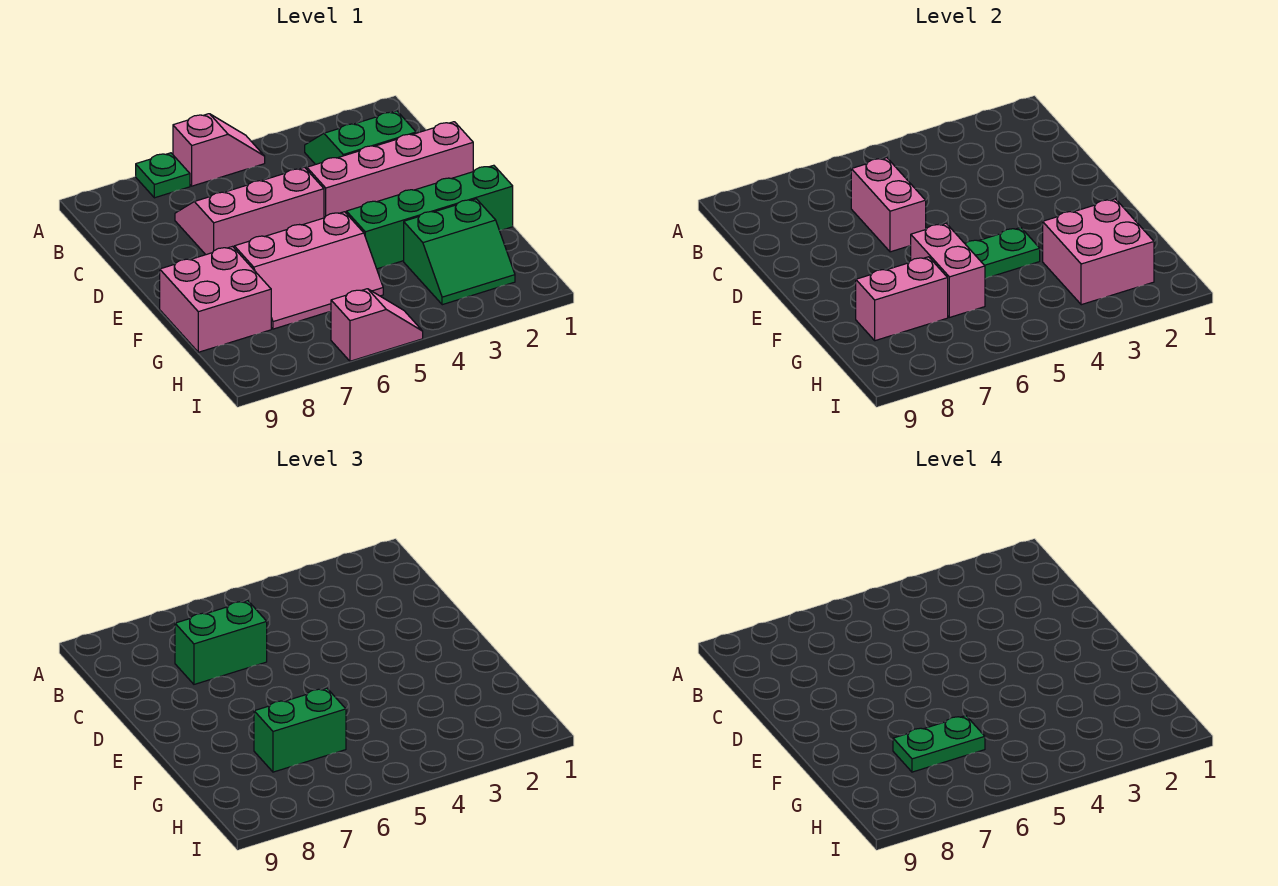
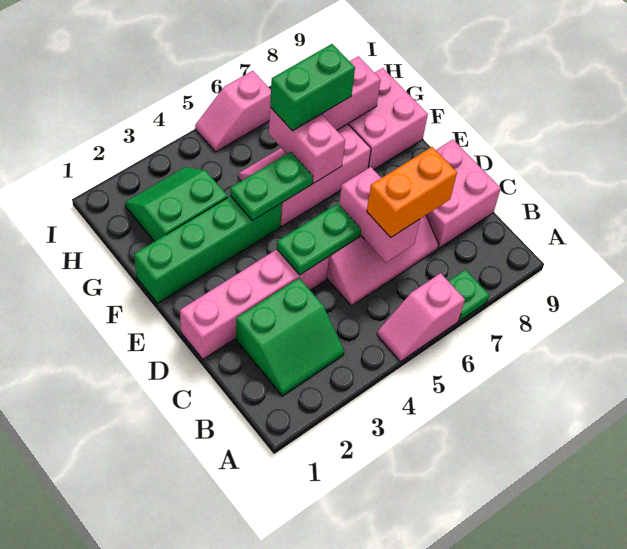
green brick C6:C7 level 3 -> orange brick C6:C7 level 3
pink brick G2:H3 level 2 -> pink brick C8:D9 level 1
green plate G6:G7 level 4 -> green plate D4:D5 level 2

